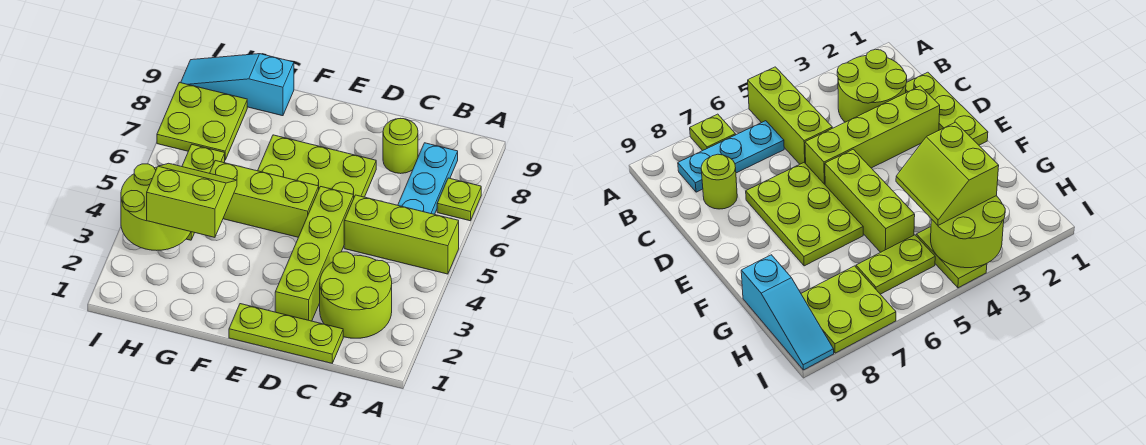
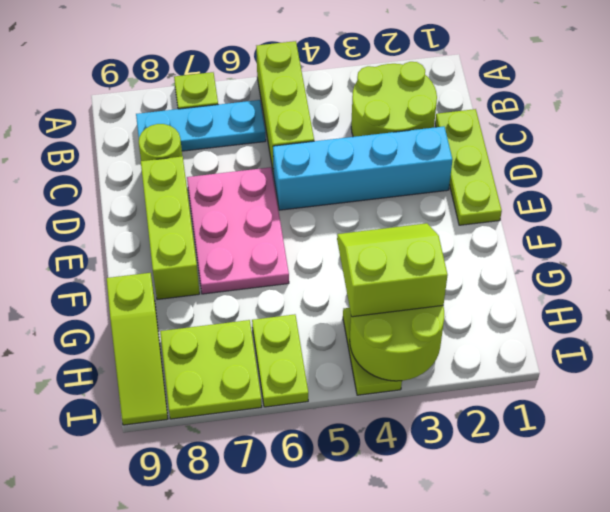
lime brick D2:D5 level 1 -> cyan brick D2:D5 level 1
lime plate D6:F7 level 1 -> pink plate D6:F7 level 1
lime brick E5:G5 level 1 -> lime brick D8:F8 level 1
lime slope G3:H4 level 3 top 3 -> lime slope G3:H4 level 3 top H
cyan slope G9:I9 level 1 top G -> lime slope G9:I9 level 1 top G
lime plate H5:H6 level 1 -> lime plate H6:I6 level 1

